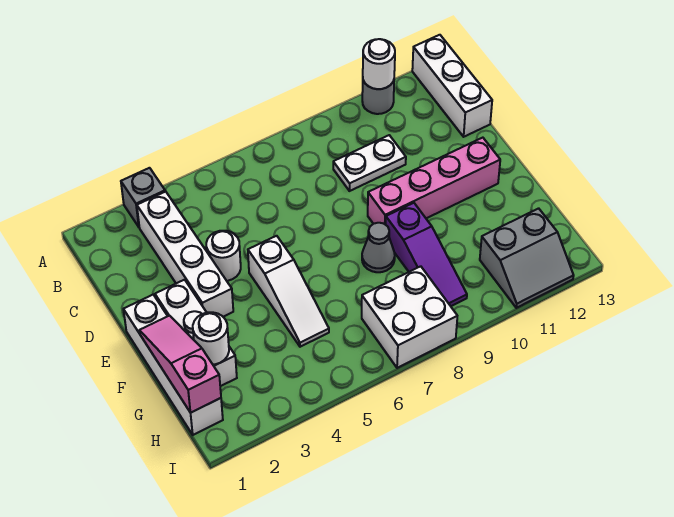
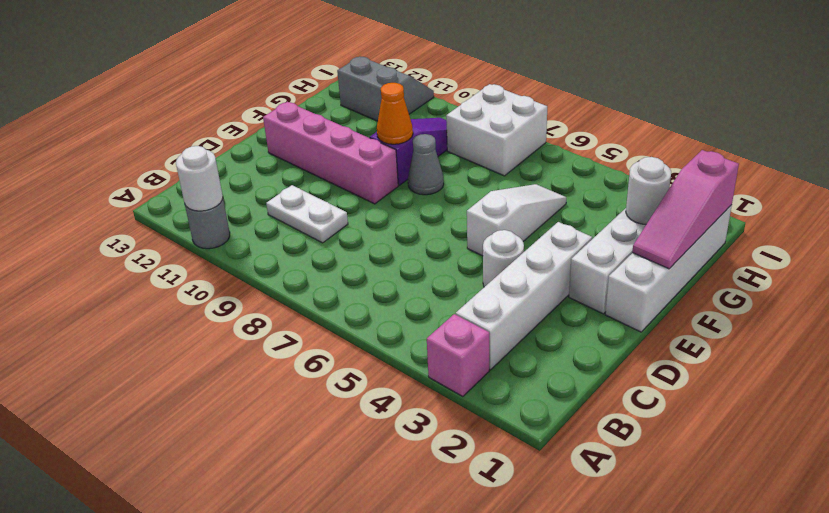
grey brick A3 level 1 -> pink brick A3 level 1
white brick A13:C13 level 1 -> none
none -> orange cone F9 level 2

